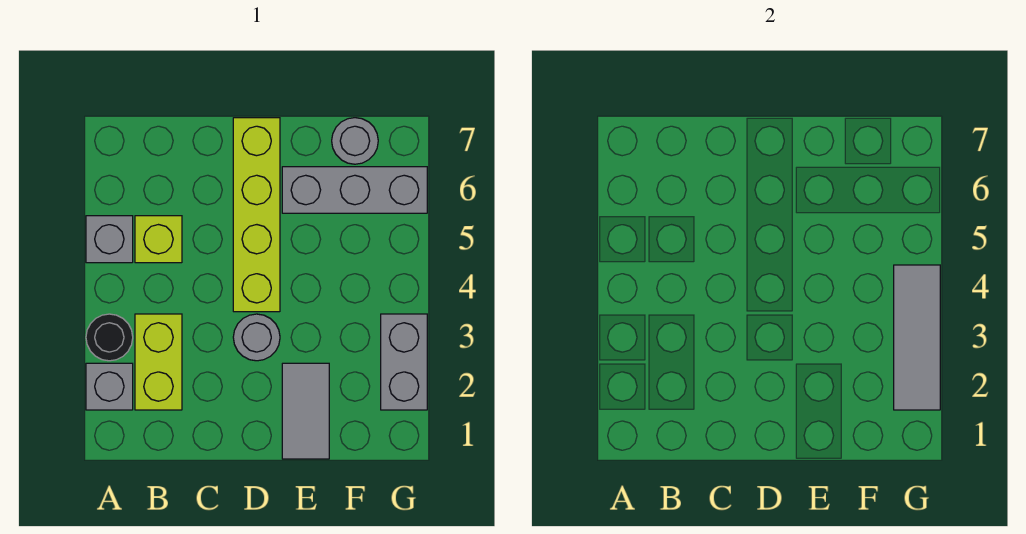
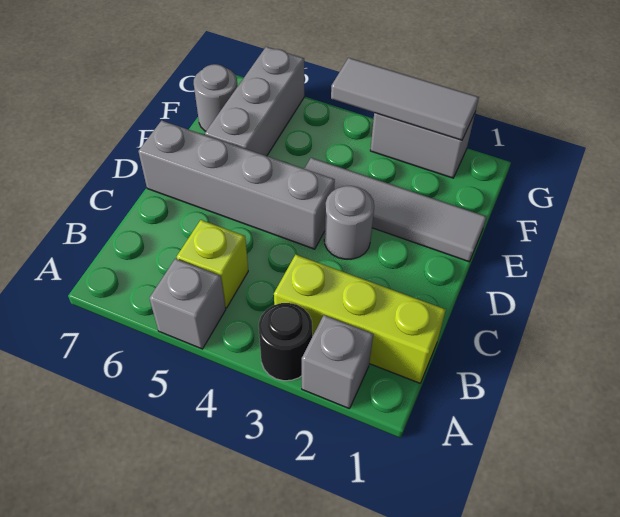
lime brick B2:B3 level 1 -> lime brick B1:B3 level 1
lime brick D4:D7 level 1 -> grey brick D4:D7 level 1
grey tile E1:E2 level 1 -> grey tile E1:E4 level 1

